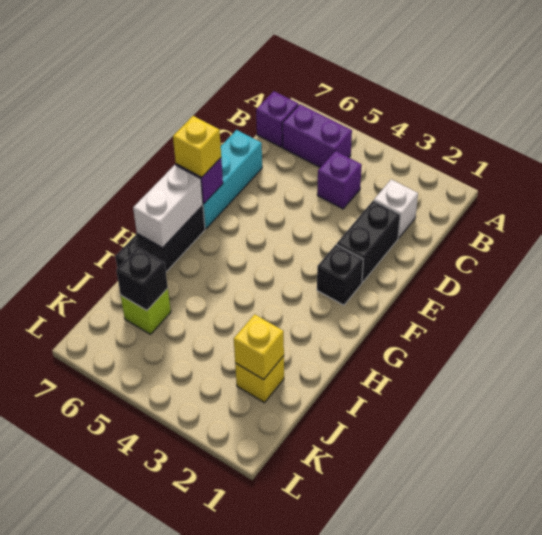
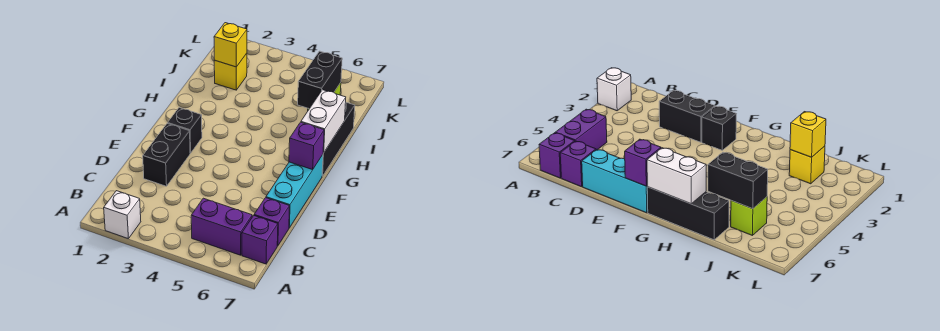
white brick C2 level 1 -> white brick A2 level 1
purple brick C4 level 1 -> purple brick C7 level 1
yellow brick F7 level 3 -> none
black brick J6 level 2 -> black brick I6:J6 level 2

